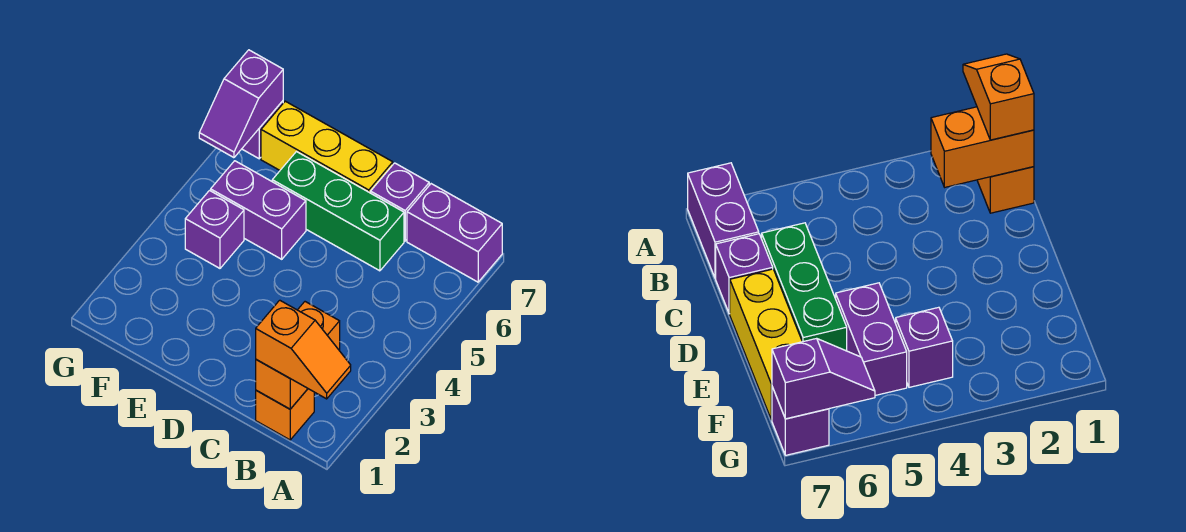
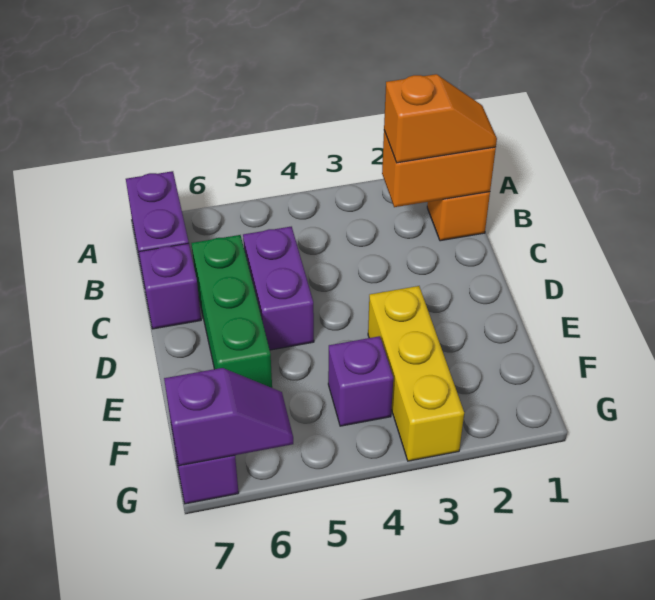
orange slope A1:B1 level 3 top B -> orange slope B1:B2 level 3 top 2
yellow brick D7:F7 level 1 -> yellow brick E3:G3 level 1
purple brick E5:F5 level 1 -> purple brick C5:D5 level 1

